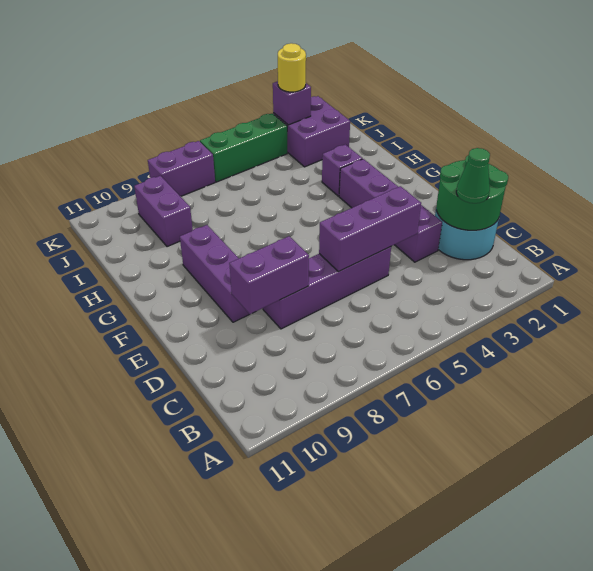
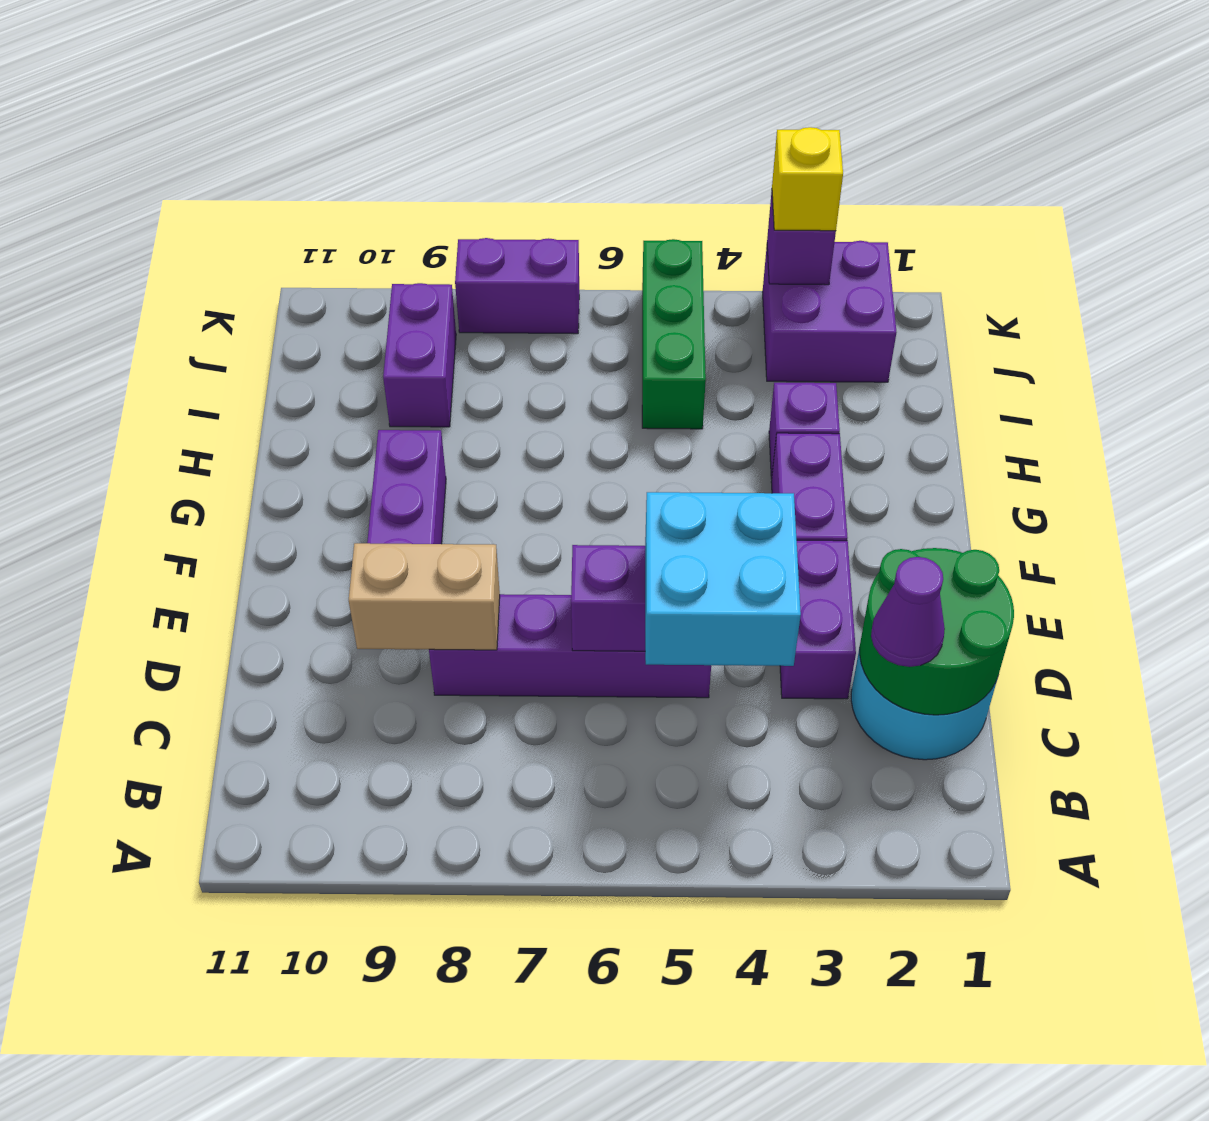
green cone C2 level 3 -> purple cone C2 level 3
none -> cyan brick C4:D5 level 3
purple brick D8:D9 level 2 -> tan brick D8:D9 level 2
yellow round brick K3 level 3 -> yellow brick K3 level 3
green brick K4:K6 level 1 -> green brick I5:K5 level 1

